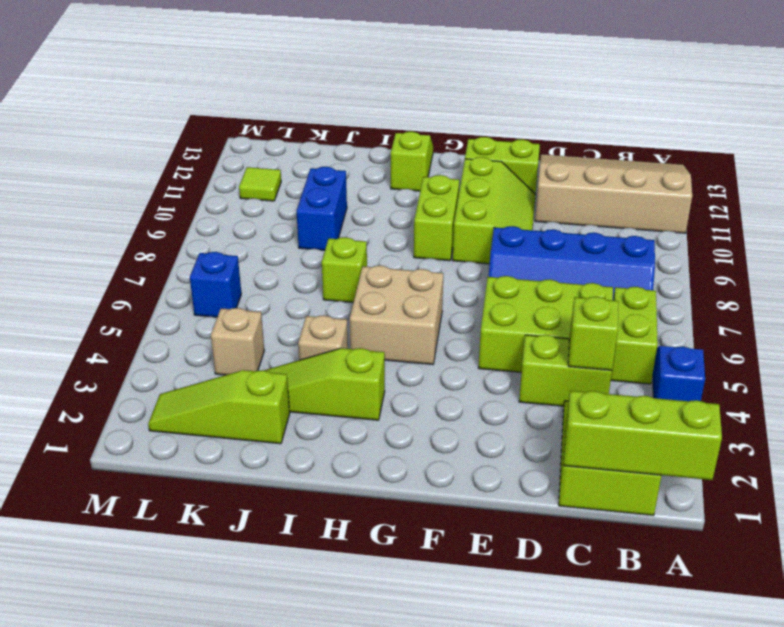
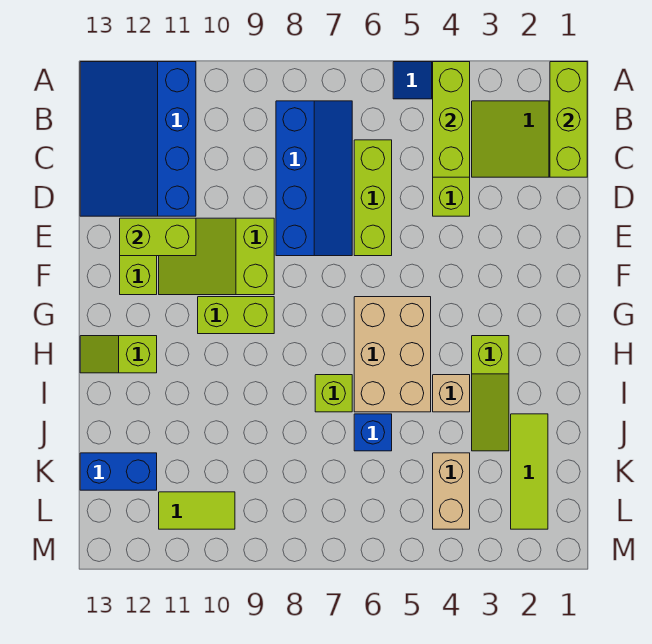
tan slope A11:D13 level 1 top 11 -> blue slope A11:D13 level 1 top 11
lime brick B5:B6 level 1 -> lime brick E11:E12 level 2
lime brick C4 level 2 -> lime brick A4:C4 level 2
lime brick C5:E6 level 1 -> lime brick C6:E6 level 1
lime slope E9:F11 level 1 top F -> lime slope E9:F11 level 1 top 9
tan brick G5:H6 level 1 -> tan brick G5:I6 level 1
lime slope J2:L2 level 1 top J -> lime tile J2:L2 level 1
blue brick J9:J10 level 1 -> blue brick K12:K13 level 1
tan brick K4 level 1 -> tan brick K4:L4 level 1
blue brick L6 level 1 -> blue brick J6 level 1
lime tile L11 level 1 -> lime tile L10:L11 level 1

